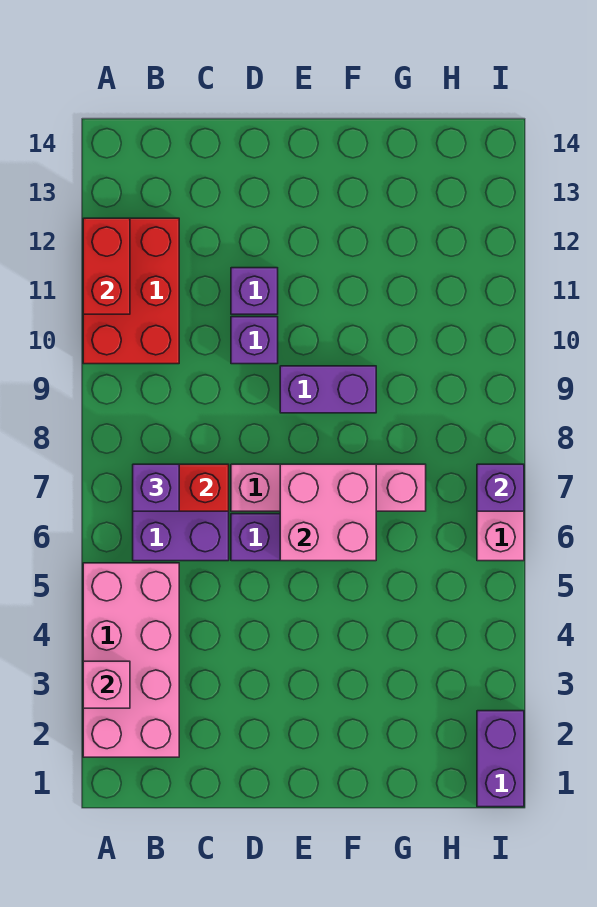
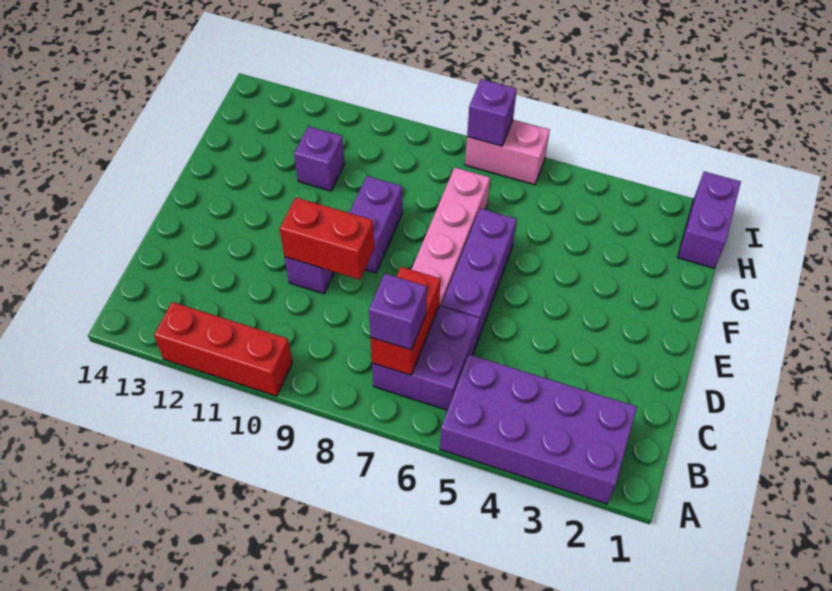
pink brick A2:B5 level 1 -> purple brick A2:B5 level 1
pink brick A3 level 2 -> none
red brick A10:B12 level 1 -> red brick A10:A12 level 1
red brick A11:A12 level 2 -> red brick D9:D10 level 2
purple brick D11 level 1 -> purple brick G11 level 1
pink brick E6:F7 level 2 -> none
purple brick I1:I2 level 1 -> purple brick H1:I1 level 1

